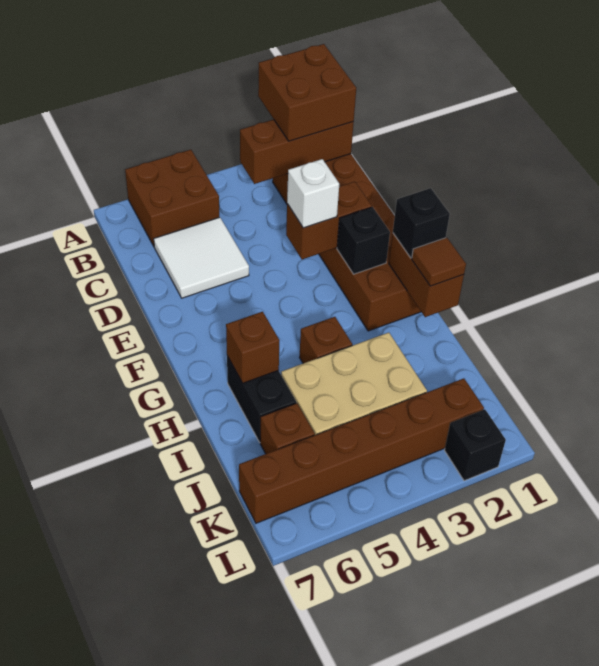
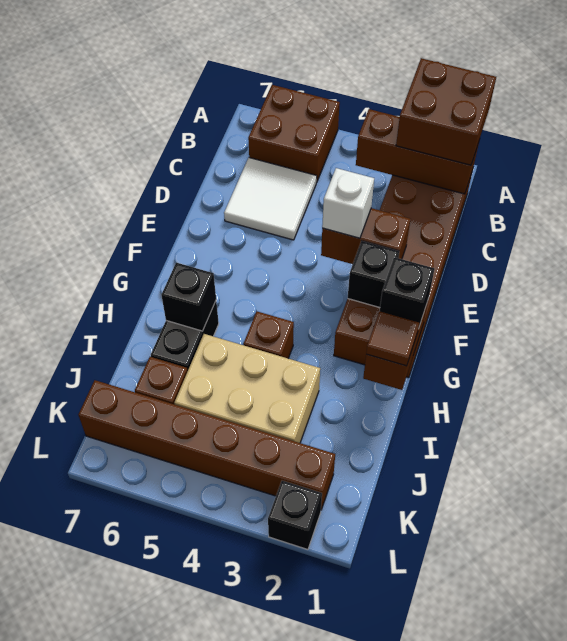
brown brick H6 level 2 -> black brick H6 level 2

